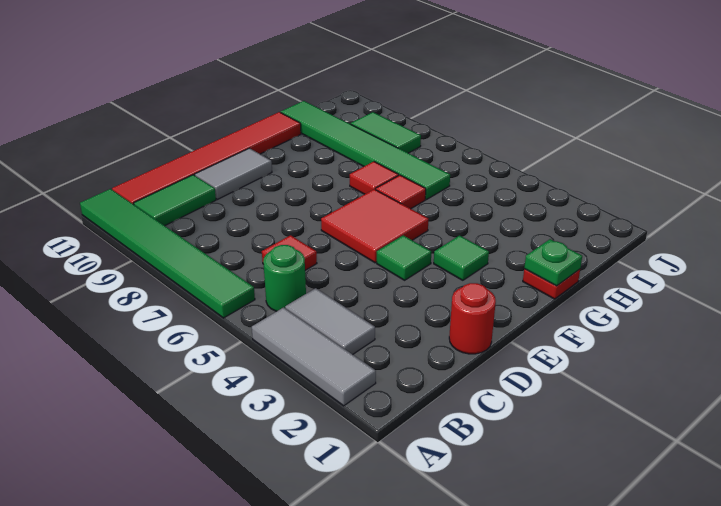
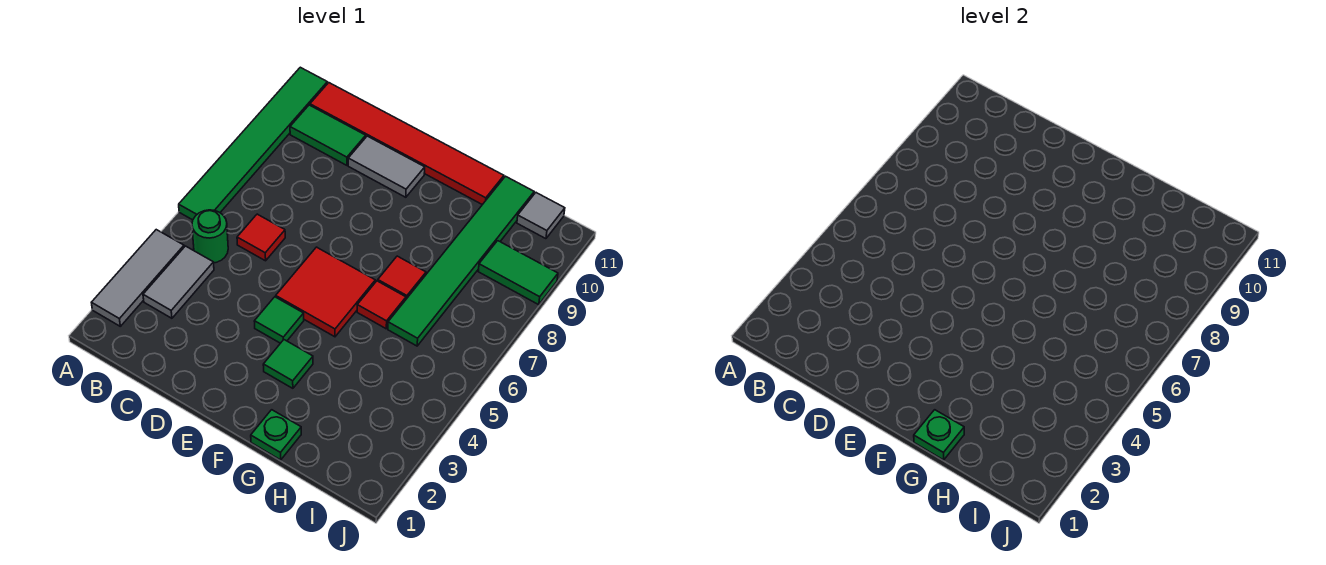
red round brick D1 level 1 -> none
red plate G1 level 1 -> green plate G1 level 1
green tile I8:I9 level 1 -> green tile I9:J9 level 1
none -> grey tile I11 level 1

